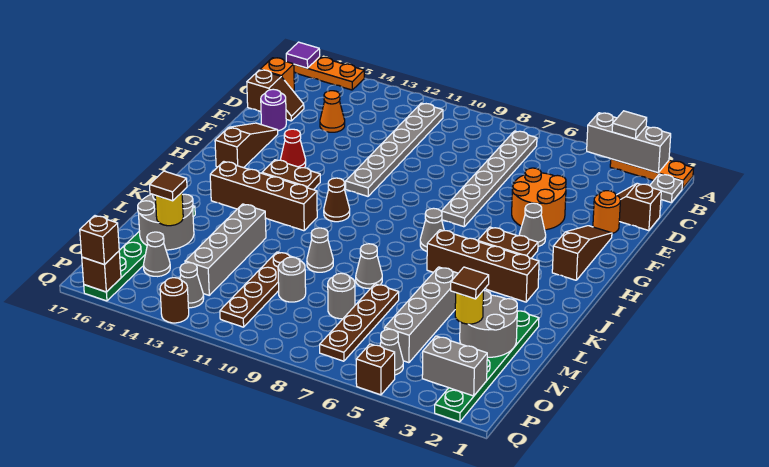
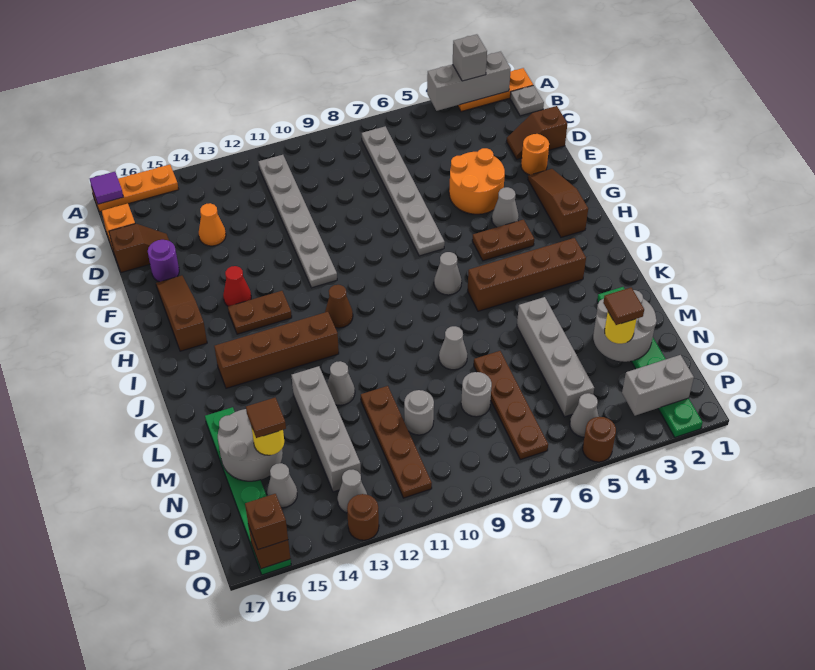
grey tile A3 level 3 -> grey brick A3 level 3
grey cone L10 level 1 -> grey cone L12 level 1
brown brick Q5 level 1 -> brown round brick Q5 level 1

